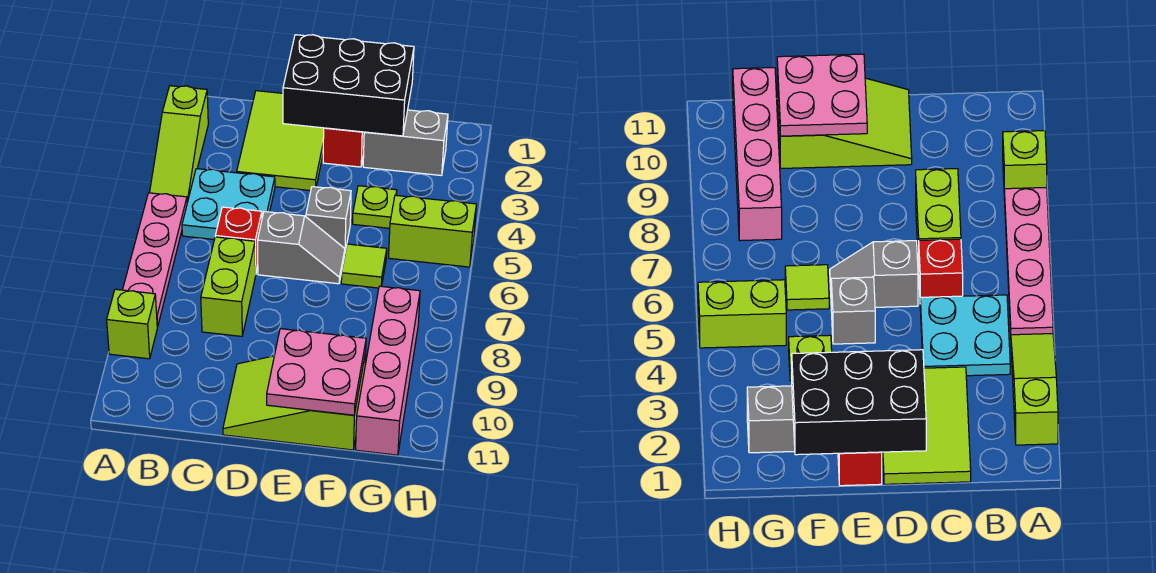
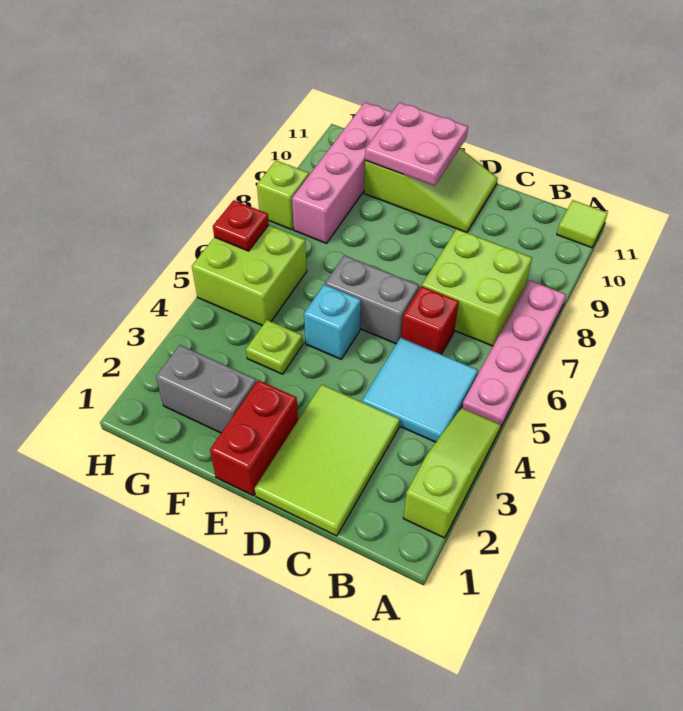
lime brick A9 level 1 -> lime brick H8 level 1
cyan plate B4:C5 level 1 -> cyan tile B4:C5 level 1
lime brick C7:C8 level 1 -> lime brick B7:C8 level 1
black brick D1:F2 level 2 -> none
grey slope D6:E6 level 1 top D -> grey brick D6:E6 level 1
grey brick E5 level 1 -> cyan brick E5 level 1
lime tile F6 level 1 -> lime tile A11 level 1
lime brick G5:H5 level 1 -> lime brick G5:H6 level 1
none -> red plate H6 level 2

